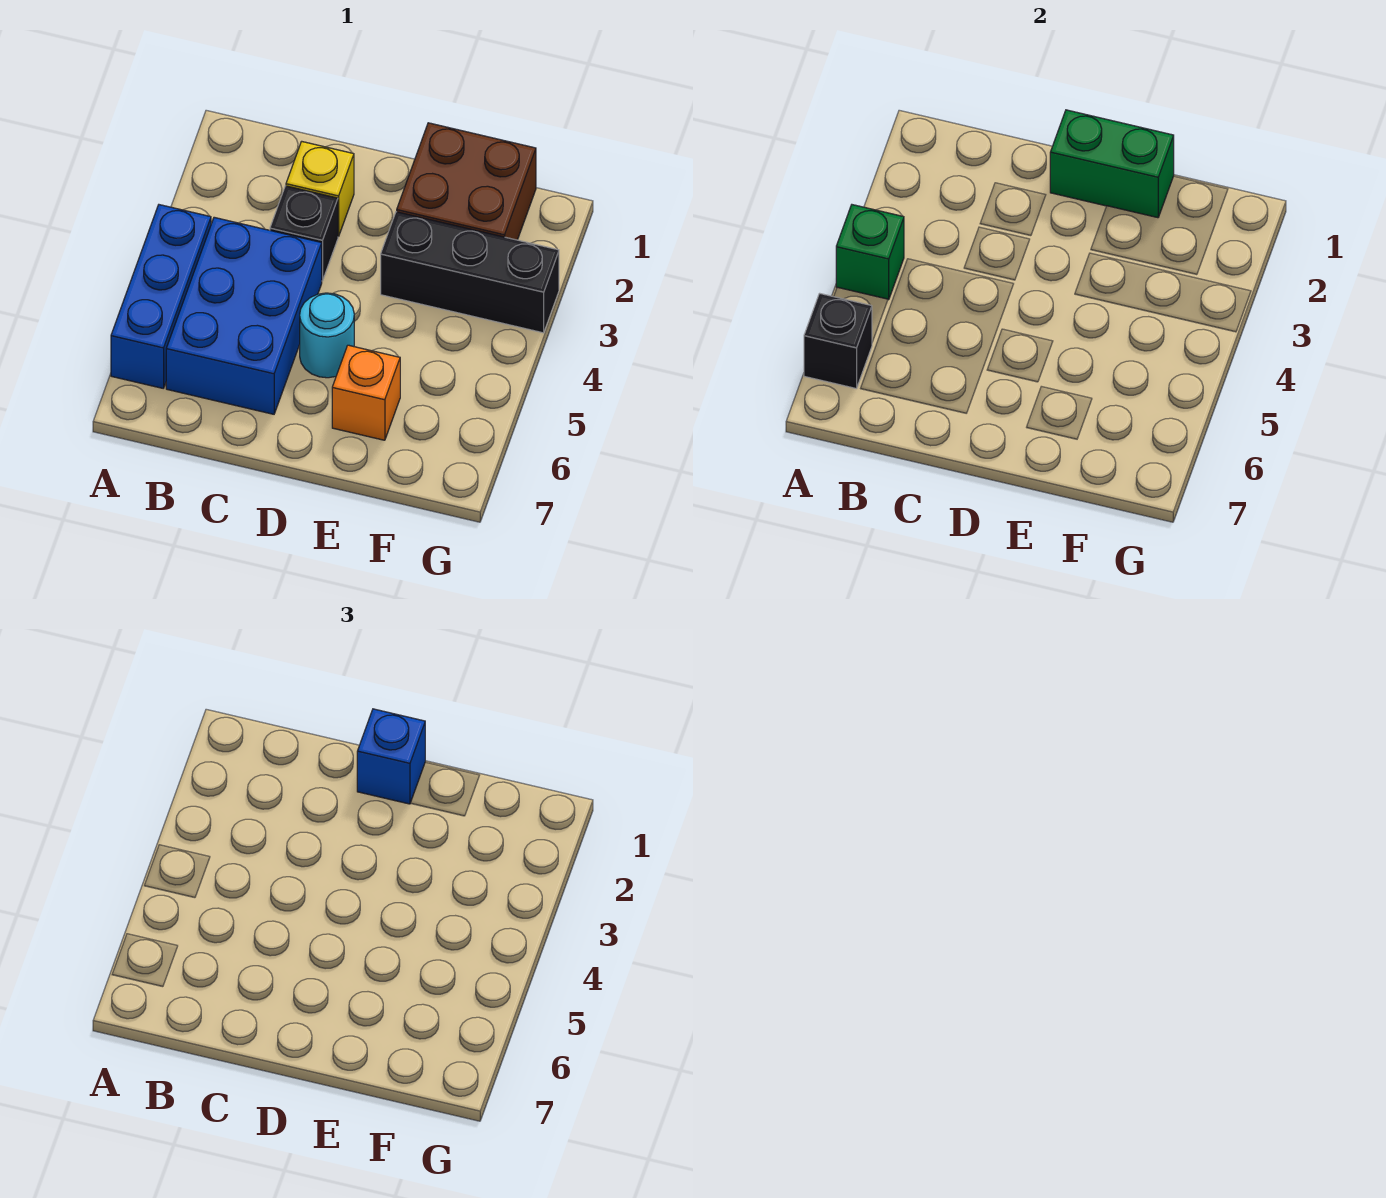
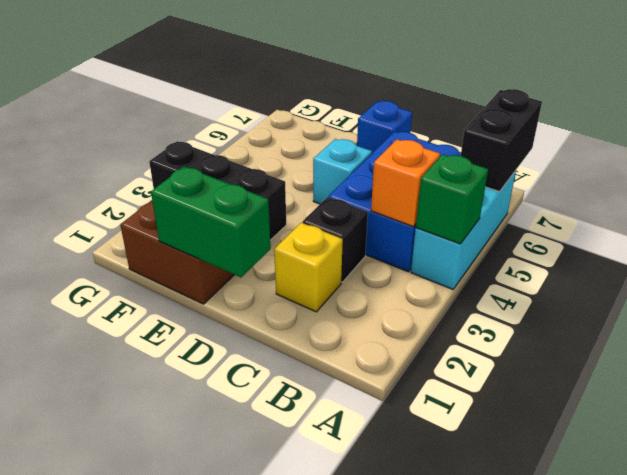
blue brick A4:A6 level 1 -> cyan brick A4:A6 level 1
black brick A6 level 2 -> black brick A6:A7 level 2
blue brick D1 level 3 -> blue brick D7 level 1
cyan round brick D5 level 1 -> cyan brick D5 level 1
orange brick E6 level 1 -> orange brick B4 level 2

